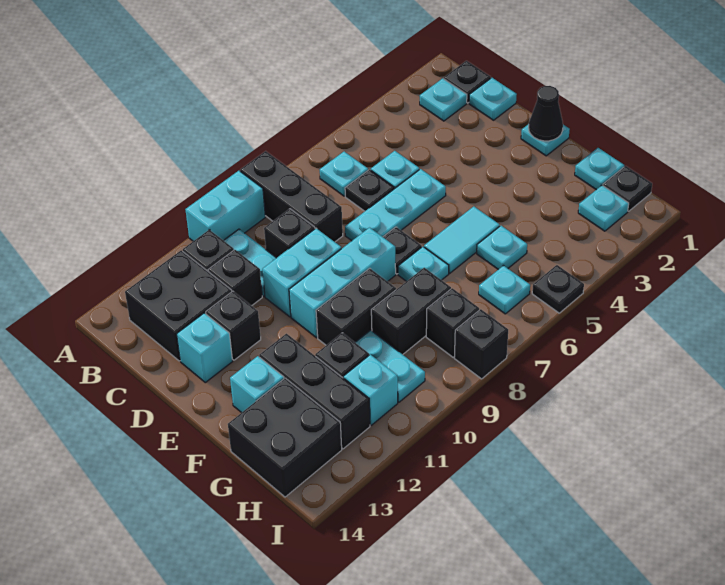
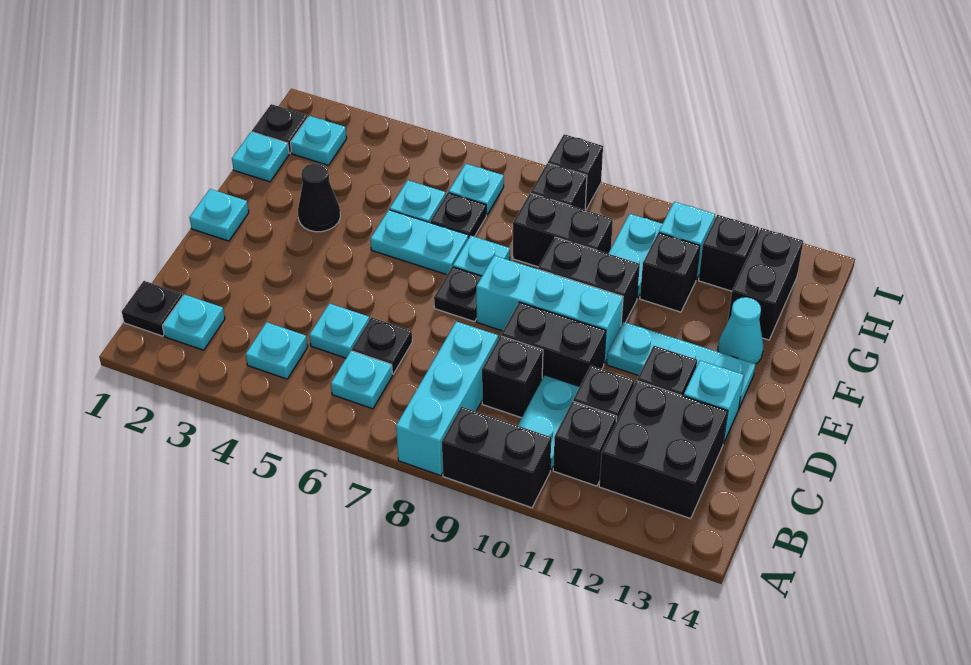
black brick A8:C8 level 1 -> cyan brick A8:C8 level 1
cyan brick A9:A10 level 1 -> black brick A9:A10 level 1
cyan plate C1 level 1 -> cyan plate B4 level 1
cyan plate D5:D7 level 1 -> cyan plate E11:E13 level 1
cyan brick D9:D10 level 1 -> black brick D9:D10 level 1
black cone E1 level 2 -> black cone F3 level 1
cyan tile F5:F6 level 1 -> cyan plate F5:F6 level 1
black brick F12:H12 level 1 -> black brick H12 level 1
cyan brick F13 level 1 -> cyan cone F13 level 1
black brick G13:H14 level 1 -> black brick G13:H13 level 1
black plate I5 level 1 -> black plate G6 level 1

